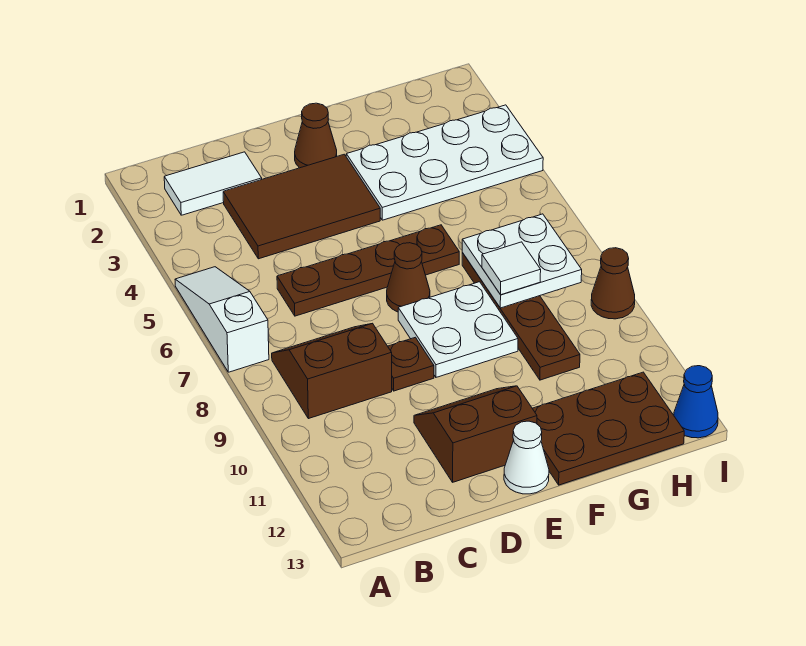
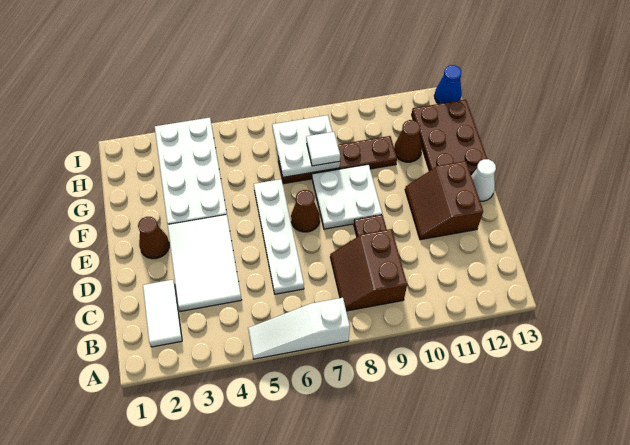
brown tile C3:E4 level 1 -> white tile C3:E4 level 1
brown plate C6:F6 level 1 -> white plate C6:F6 level 1
brown cone I9 level 1 -> brown cone G11 level 1

